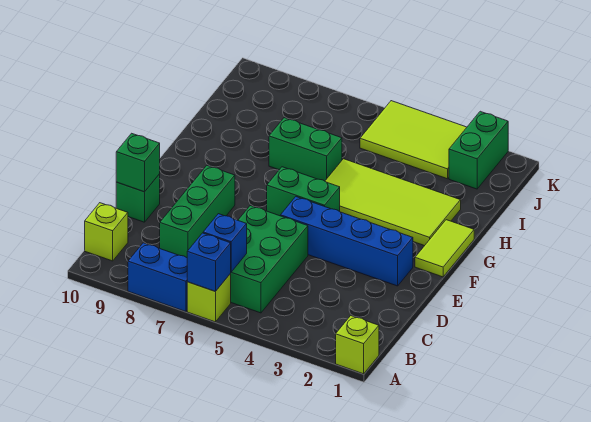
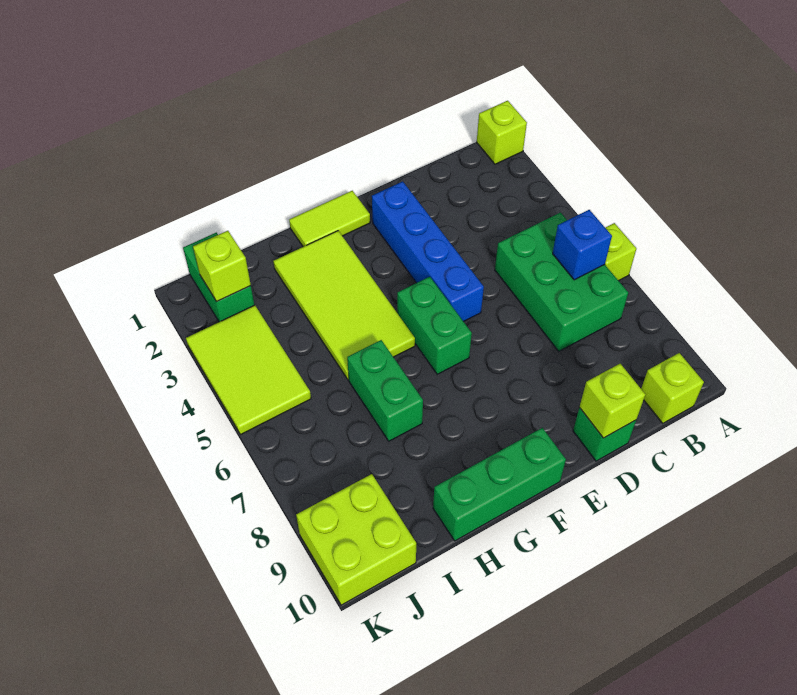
blue brick A6 level 2 -> none
blue brick A7:A8 level 1 -> none
green brick B5:D6 level 1 -> green brick B5:C7 level 1
green brick C8:E8 level 1 -> green brick F10:H10 level 1
green brick D10 level 2 -> lime brick D10 level 2
green brick J2:K2 level 1 -> green brick J1:J2 level 1
none -> lime brick J2 level 2
none -> lime brick J9:K10 level 1

